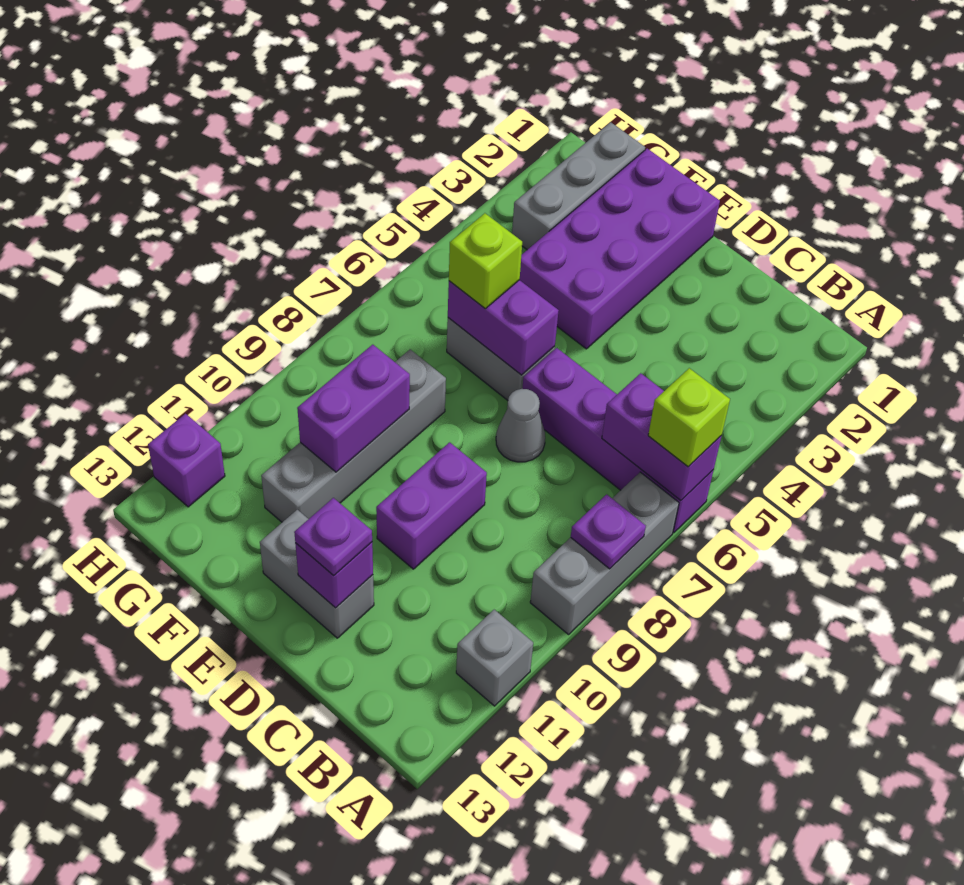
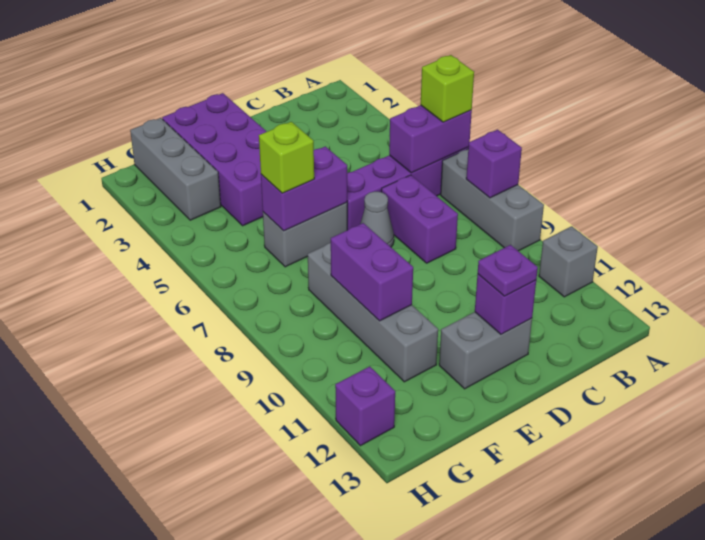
purple plate A8 level 2 -> purple brick A8 level 2
purple brick D9:D10 level 1 -> purple brick C7:C8 level 1

